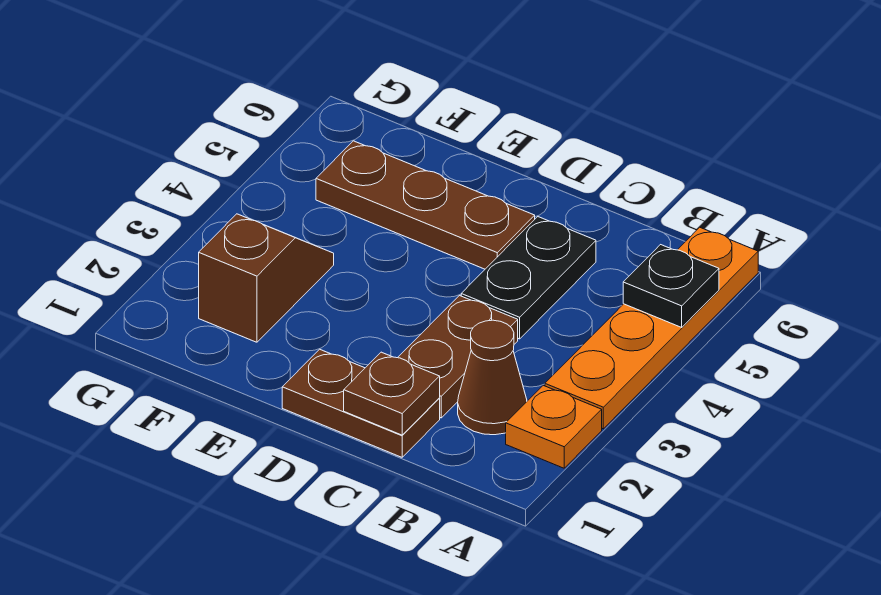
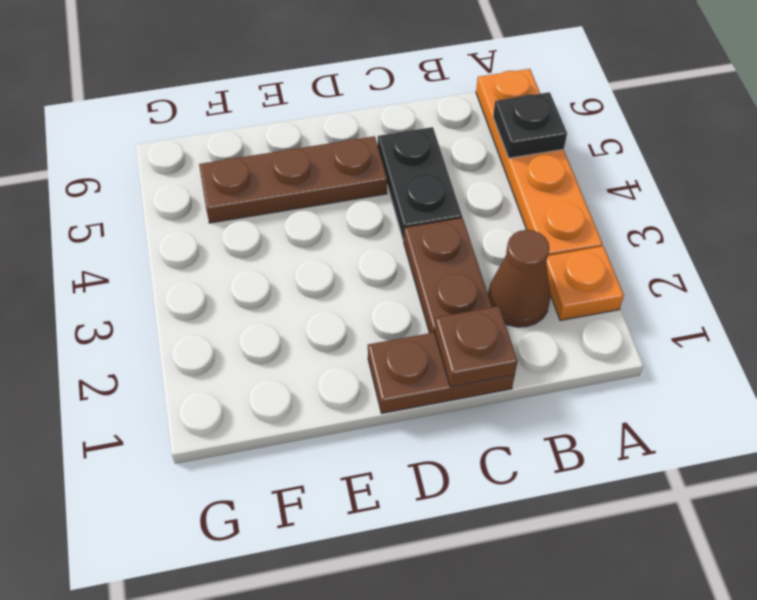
brown slope F2:F3 level 1 top 2 -> none

